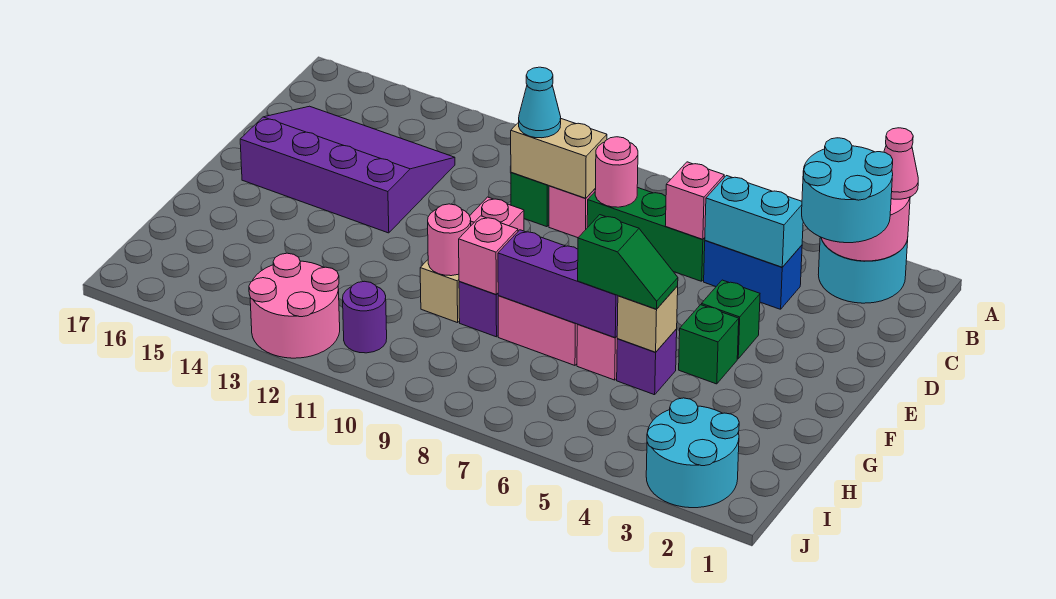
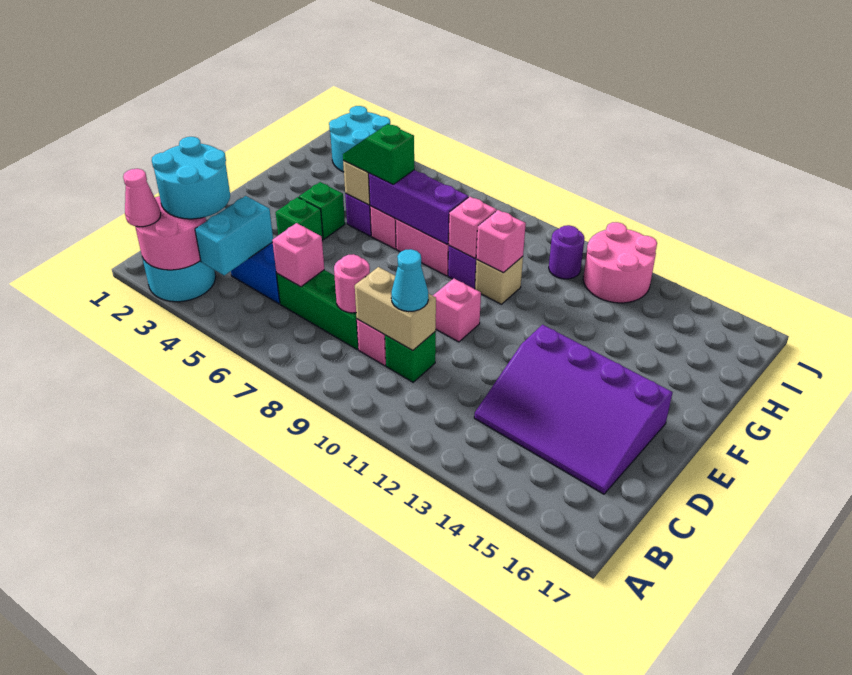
cyan brick C4:C5 level 2 -> cyan brick B4:C4 level 2
pink round brick G10 level 2 -> pink brick G10 level 2

